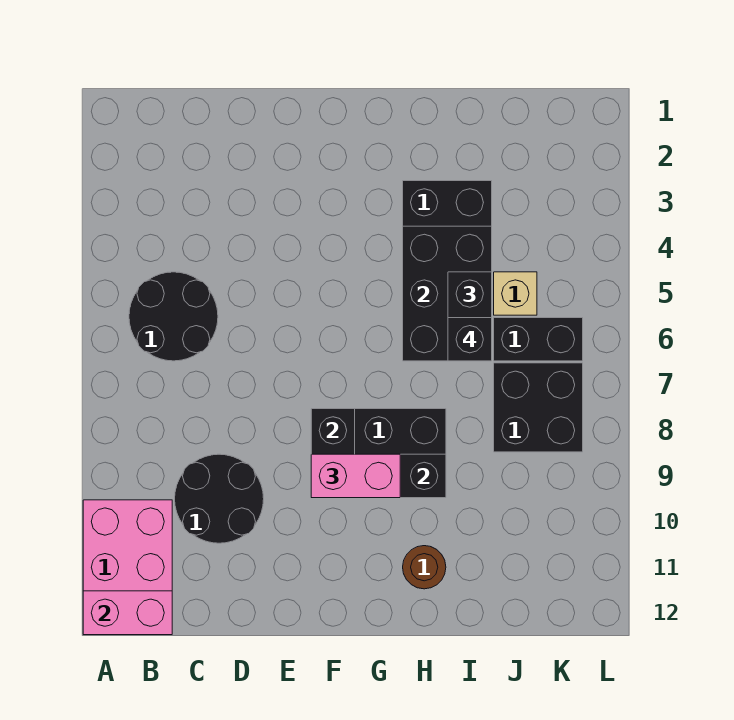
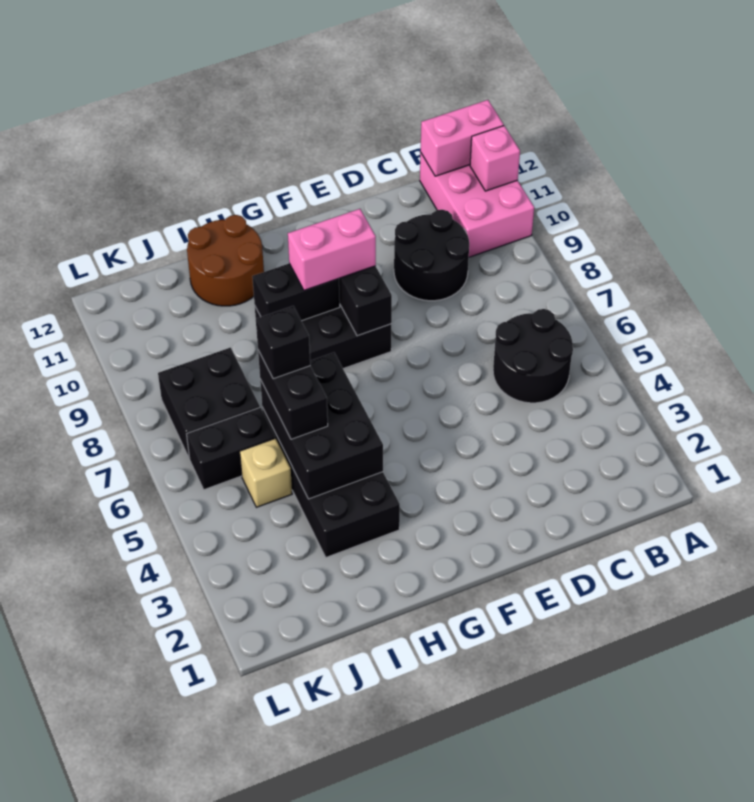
none -> pink brick A11 level 2
brown round brick H11 level 1 -> brown round brick H11:I12 level 1

